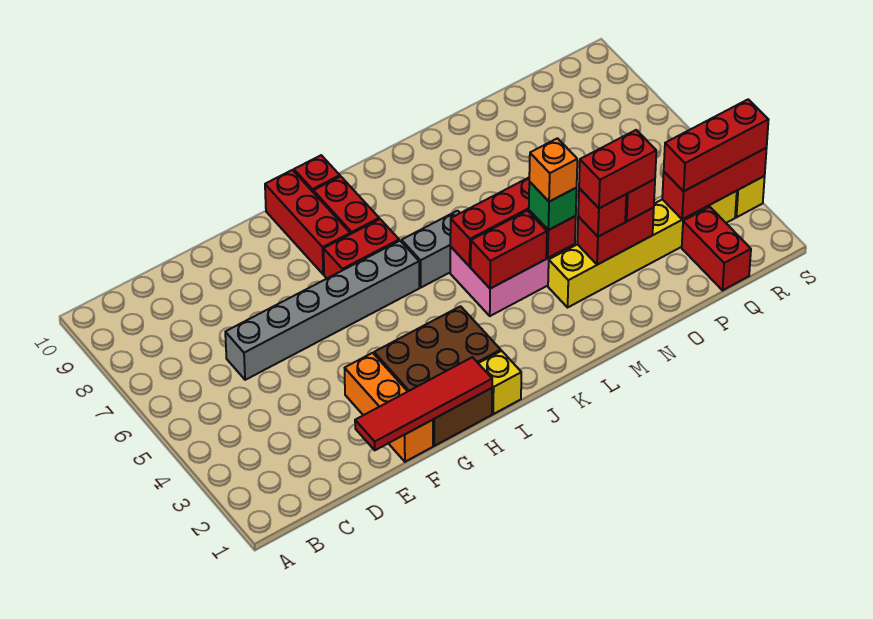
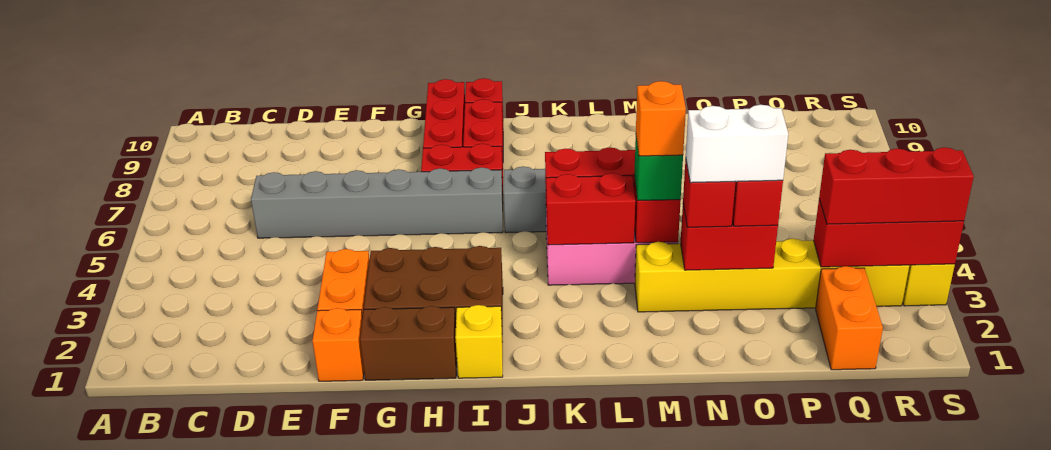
red tile E1:H1 level 2 -> none
red brick N3:O3 level 4 -> white brick N3:O3 level 4
red brick Q1:Q2 level 1 -> orange brick Q1:Q2 level 1

